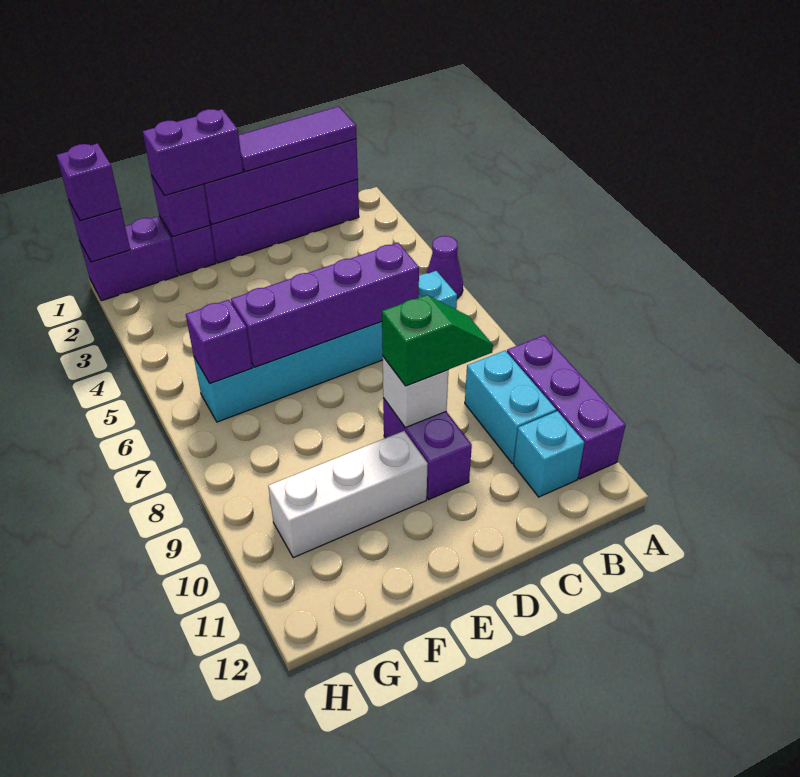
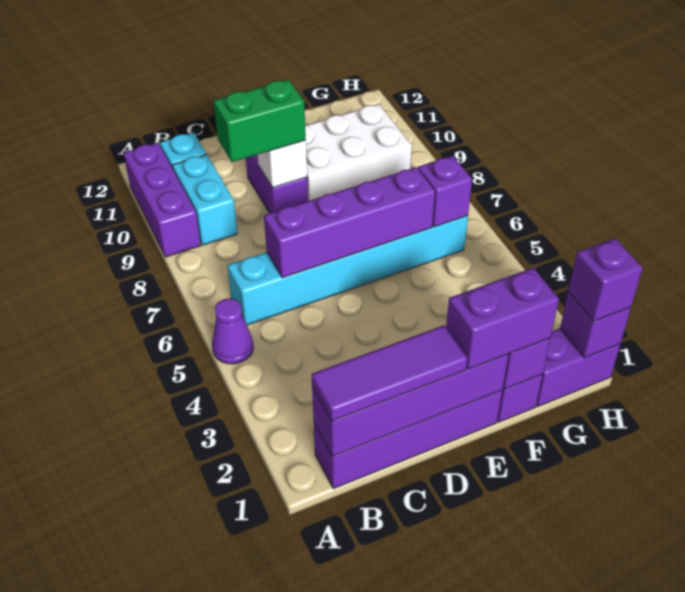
green slope C9:D9 level 3 top D -> green brick C9:D9 level 3
white brick E10:G10 level 1 -> white brick E9:G10 level 1

